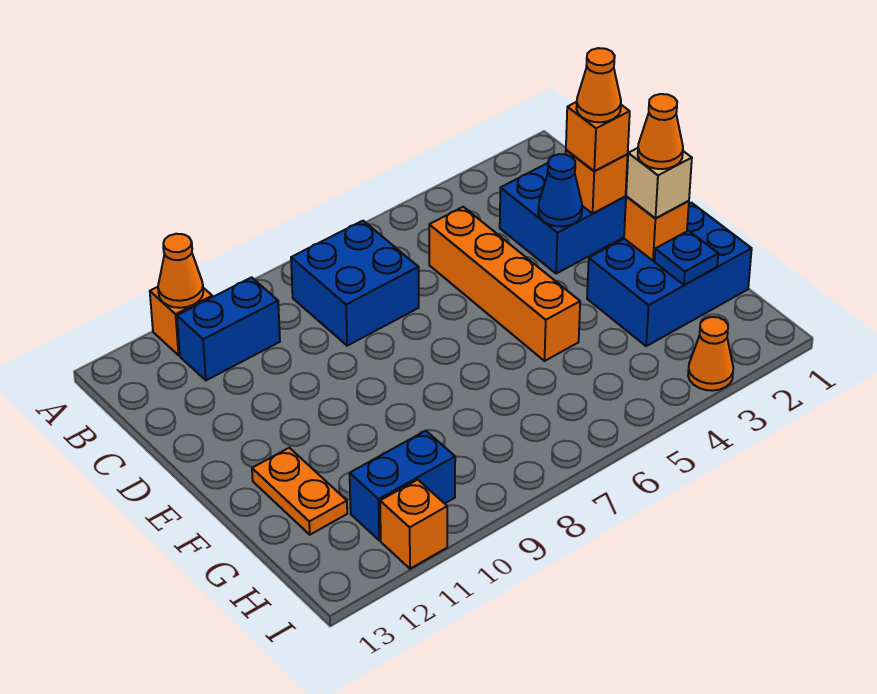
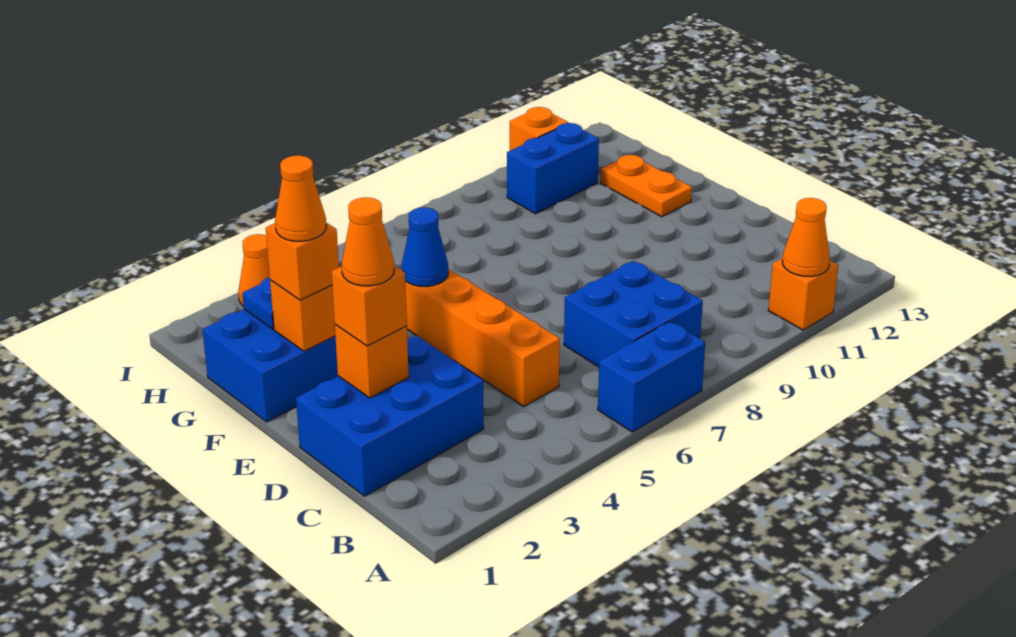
blue brick B10:B11 level 1 -> blue brick A6:A7 level 1
blue cone D3 level 2 -> blue cone F5 level 2
tan brick F2 level 3 -> orange brick F2 level 3

